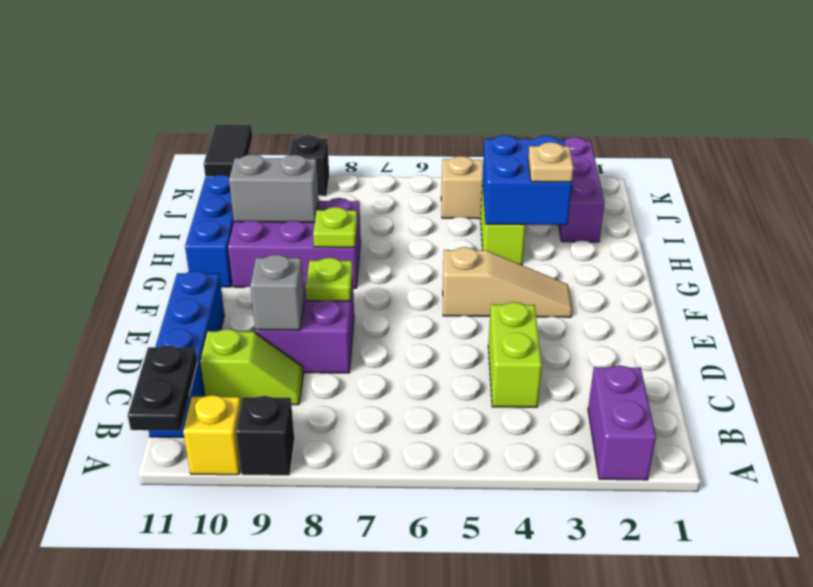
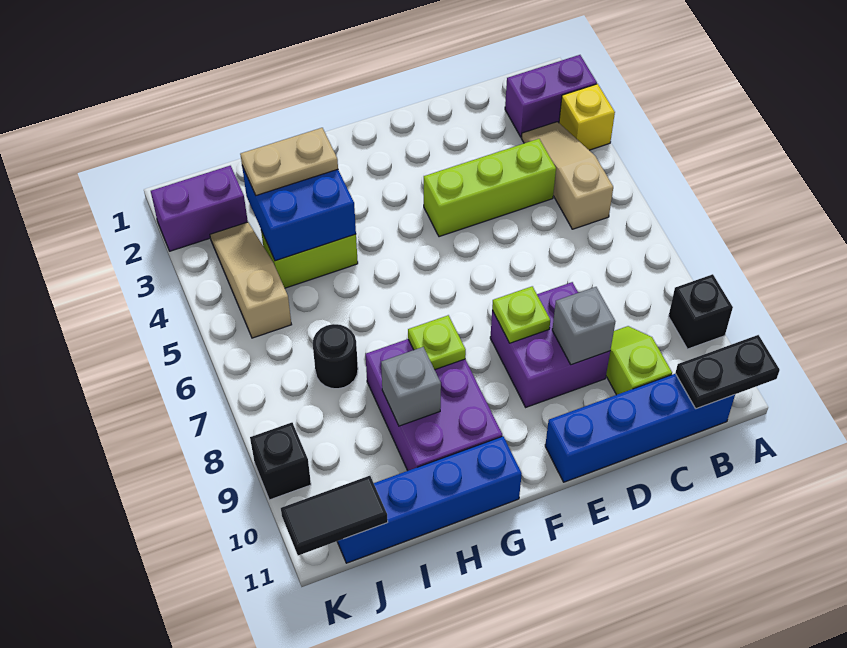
yellow brick A10 level 1 -> yellow brick A3 level 1
lime brick C4:D4 level 1 -> lime brick C4:E4 level 1
tan slope F3:F5 level 1 top 5 -> tan slope B3:B5 level 1 top 5
tan plate H3 level 3 -> tan plate H3:I3 level 3
grey brick H9:H10 level 2 -> grey brick H9 level 2
purple brick I2:K2 level 1 -> purple brick J2:K2 level 1
none -> black round brick I7 level 1

